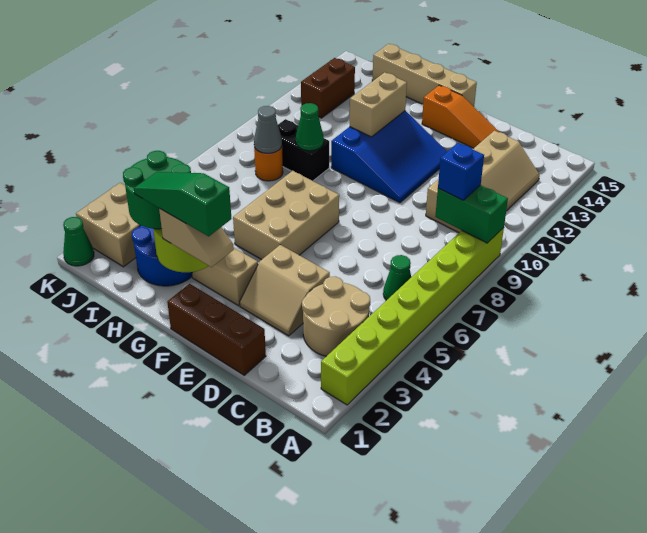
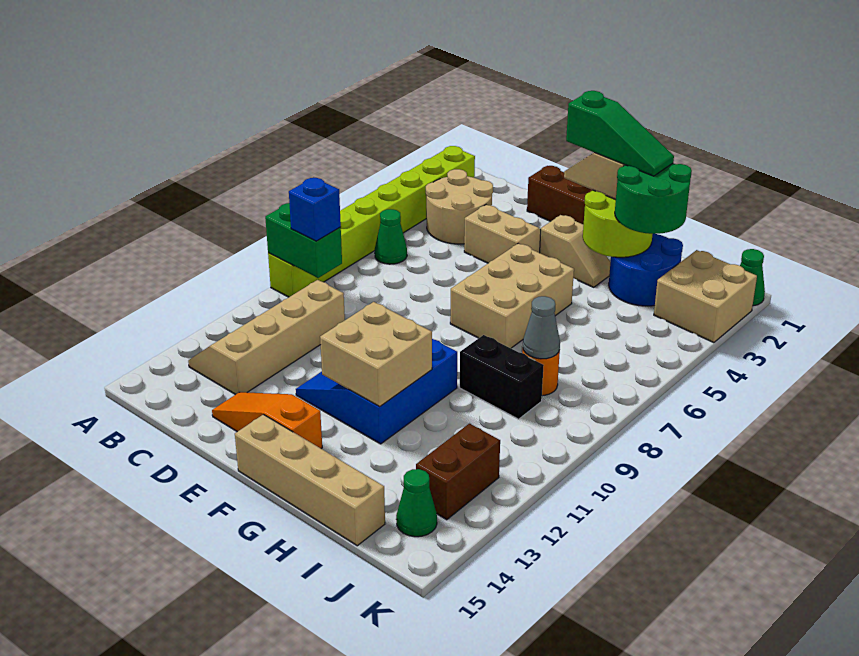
tan brick G11:G12 level 2 -> tan brick F11:G12 level 2
green cone H9 level 2 -> green cone J14 level 1

